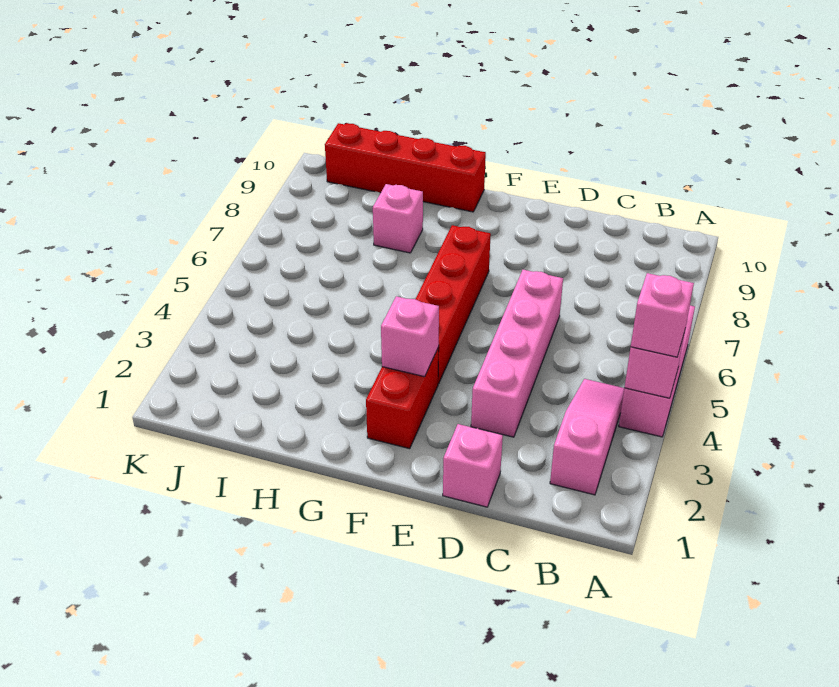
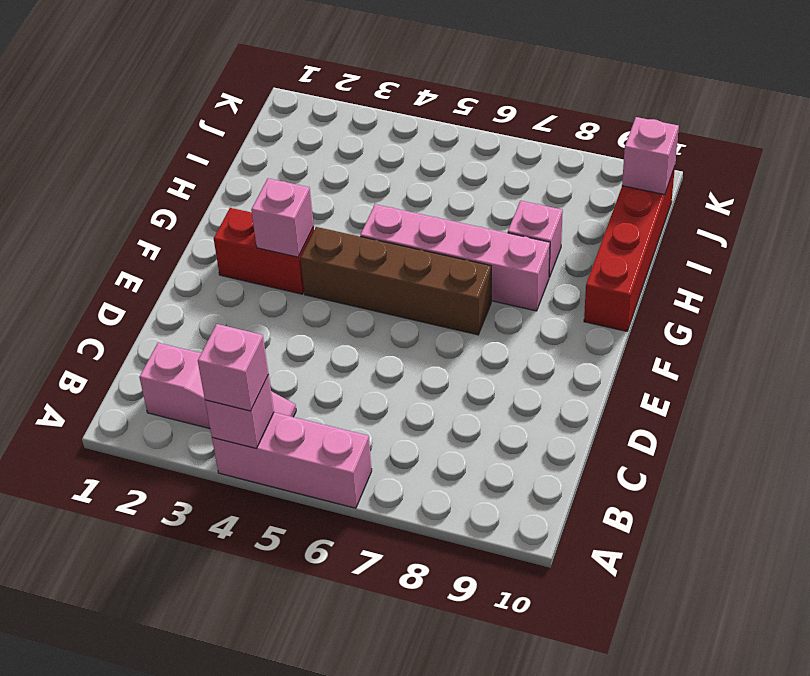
pink brick D1 level 1 -> pink brick J10 level 2
pink brick D3:D6 level 1 -> pink brick G5:G8 level 1
red brick F4:F7 level 1 -> brown brick F4:F7 level 1

